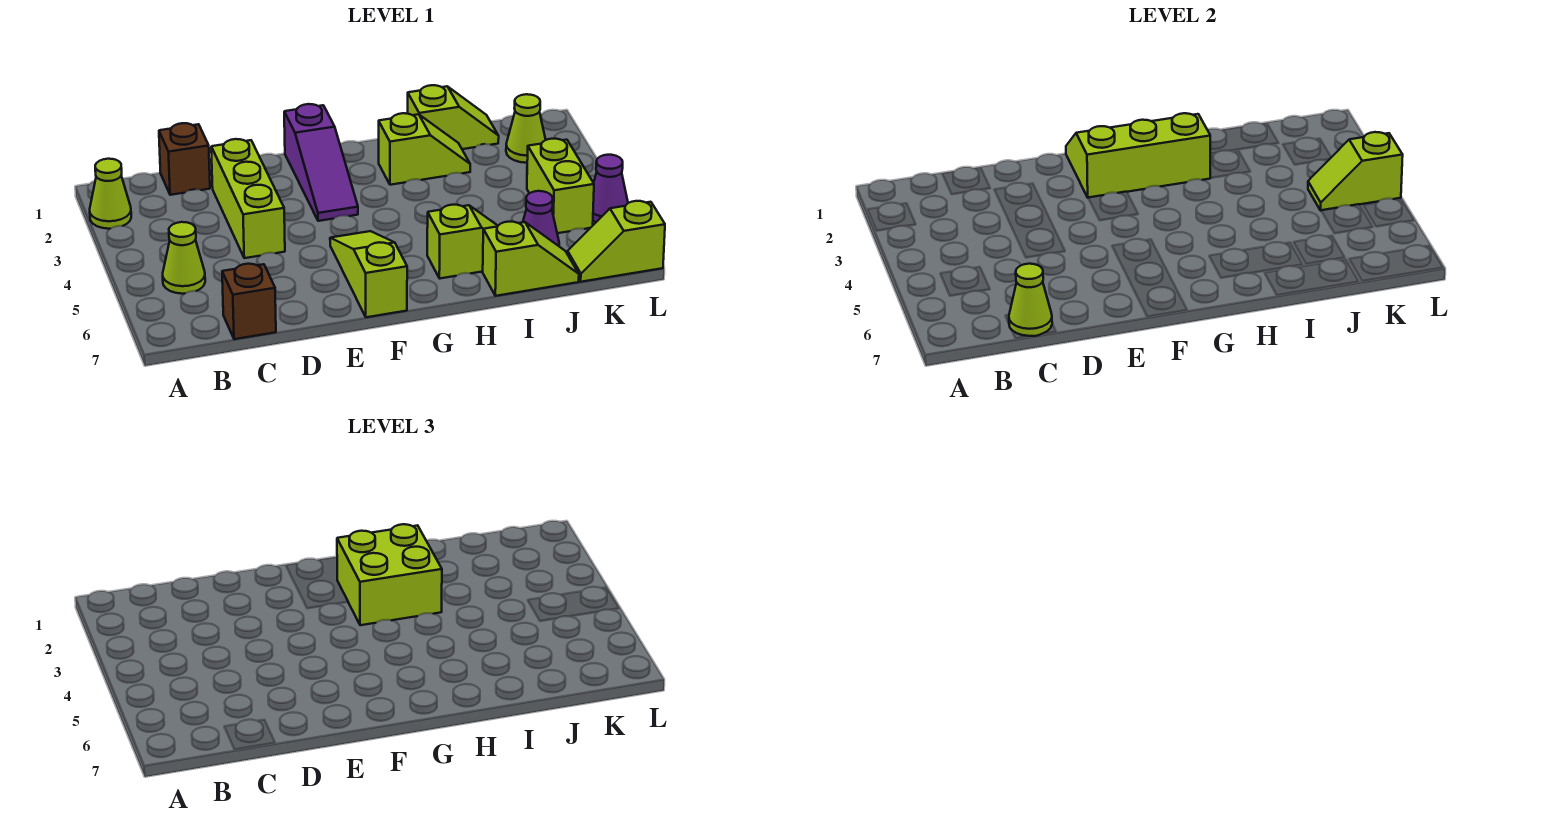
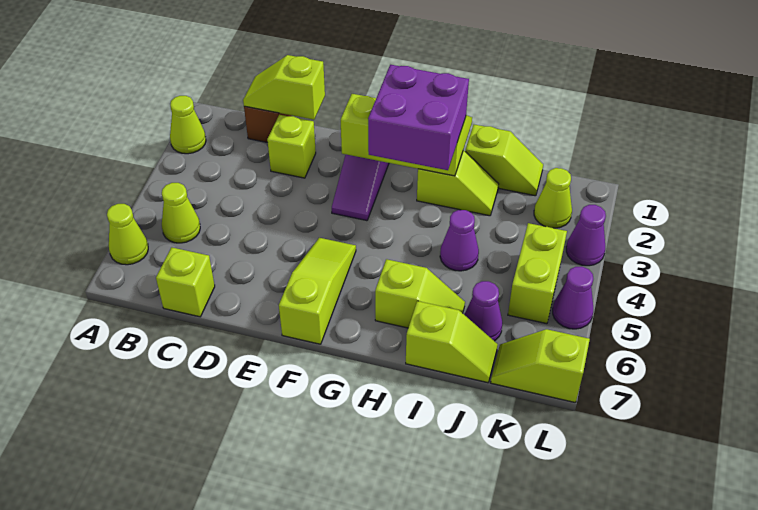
brown brick C7 level 1 -> lime brick C7 level 1
lime cone C7 level 2 -> lime cone A6 level 1
lime brick D2:D4 level 1 -> lime brick D2 level 1
lime brick G2:H3 level 3 -> purple brick G2:H3 level 3
none -> purple cone I4 level 1
lime slope K4:L4 level 2 top L -> lime slope C1:D1 level 2 top D
none -> purple cone L3 level 1

